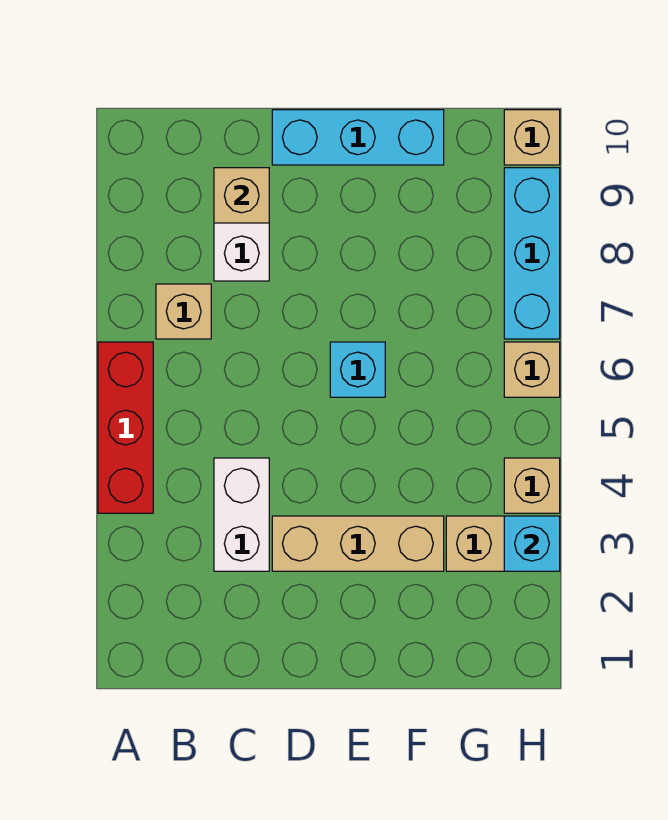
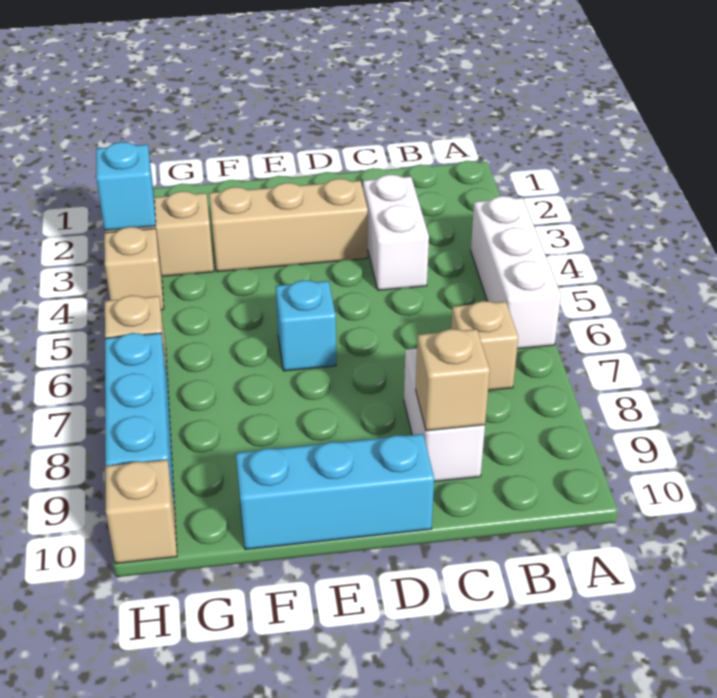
red brick A4:A6 level 1 -> white brick A4:A6 level 1

